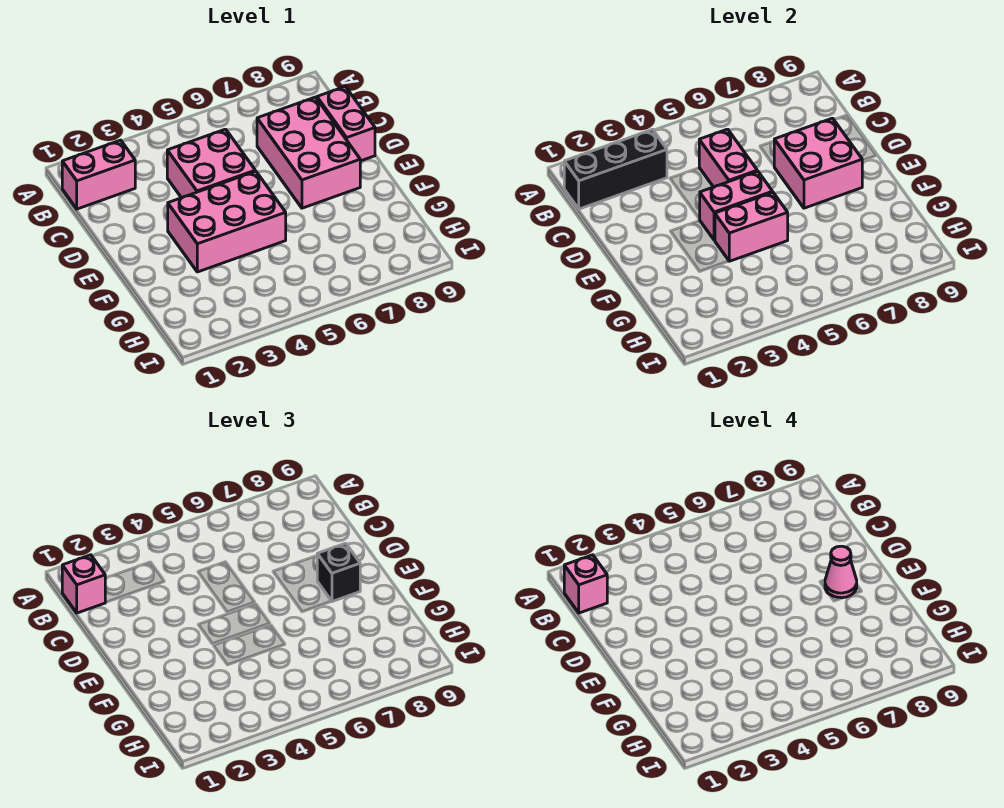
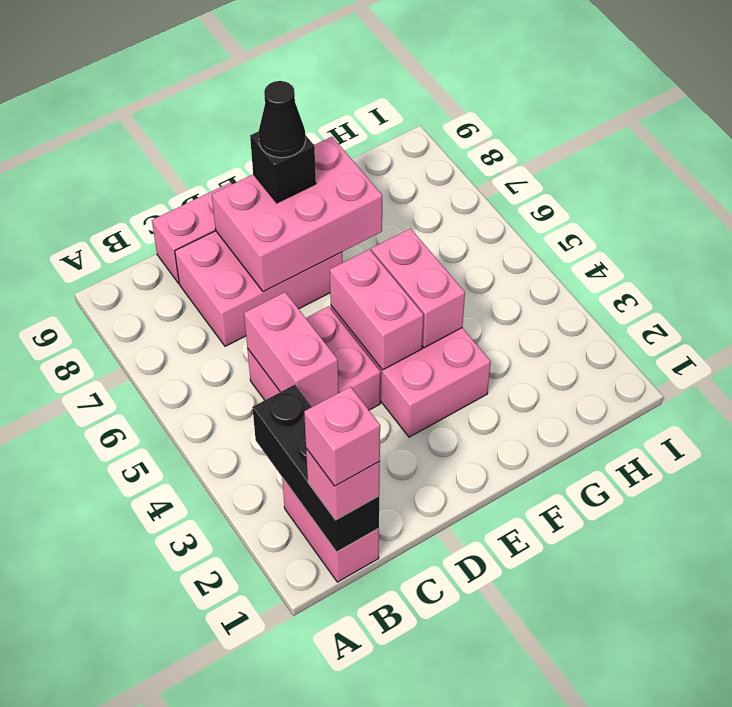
pink brick C5:D5 level 2 -> pink brick C4:C5 level 2
pink brick D7:E8 level 2 -> pink brick D7:F8 level 2
pink cone E8 level 4 -> black cone E8 level 4

